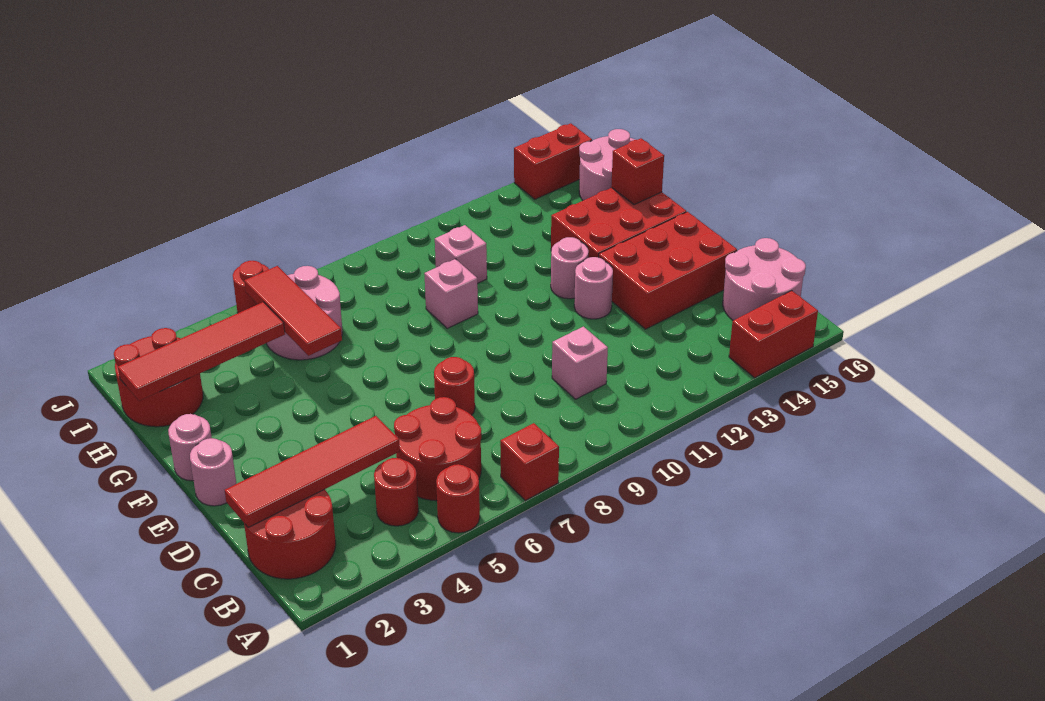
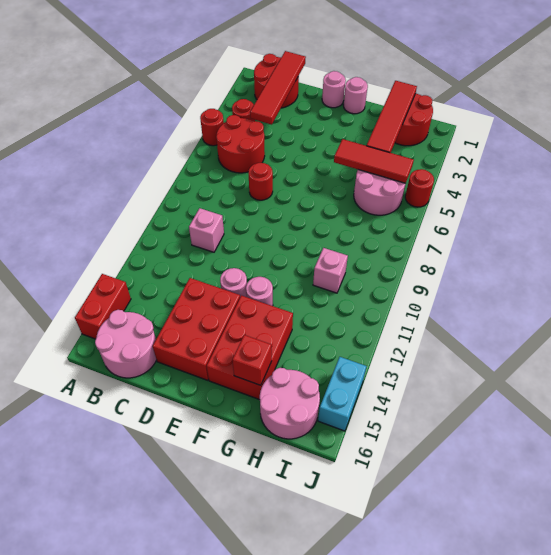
red brick A7 level 1 -> none
pink brick G9 level 1 -> none
red brick J14:J15 level 1 -> cyan brick J14:J15 level 1

